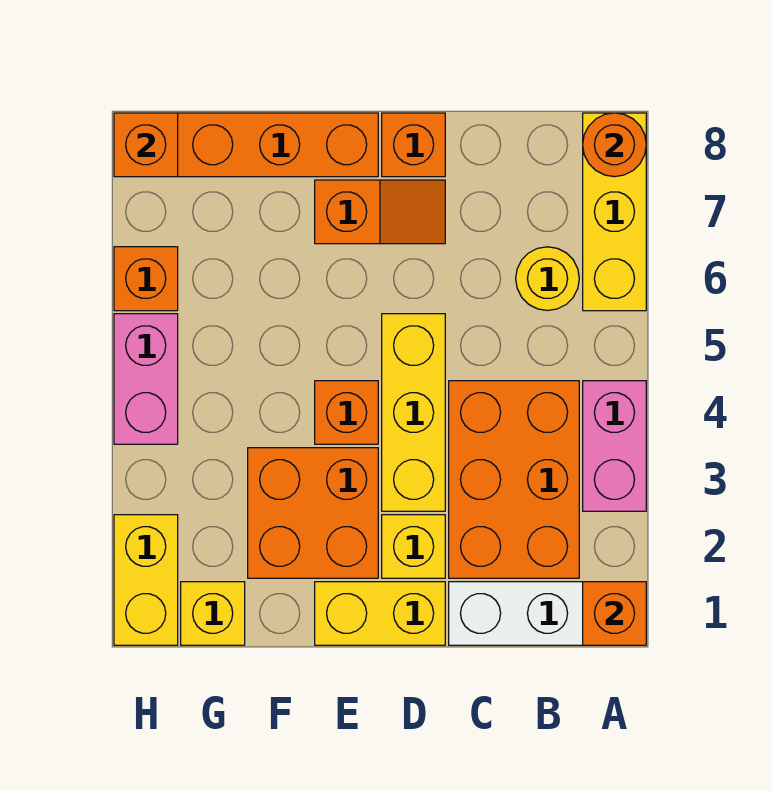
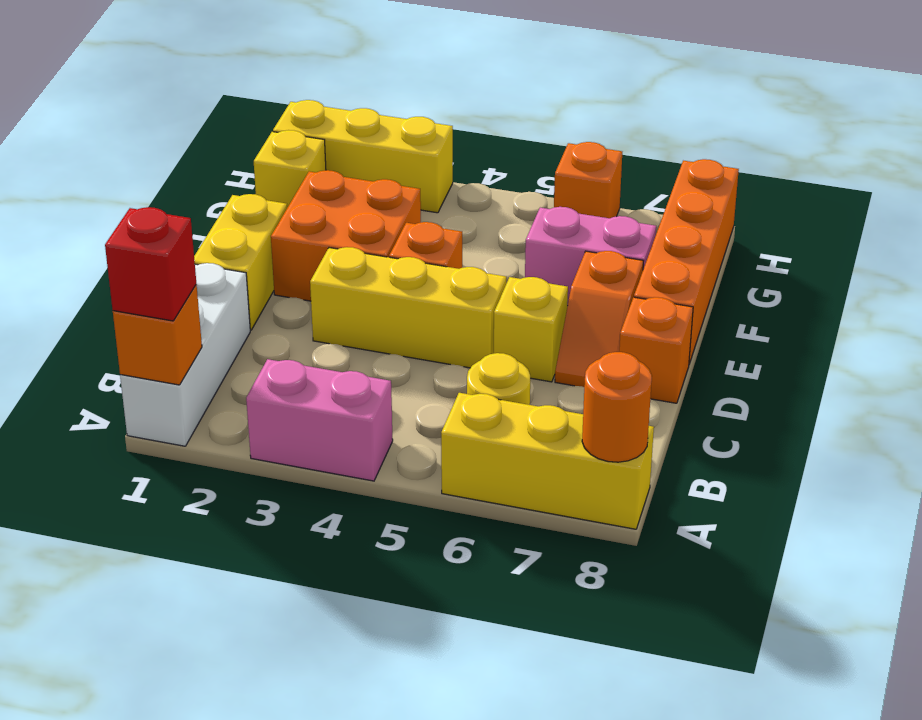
none -> red brick A1 level 3
orange brick B2:C4 level 1 -> none
yellow brick D2 level 1 -> yellow brick D6 level 1
yellow brick H1:H2 level 1 -> yellow brick H1:H3 level 1
pink brick H4:H5 level 1 -> pink brick F6:F7 level 1
orange brick H8 level 2 -> none

